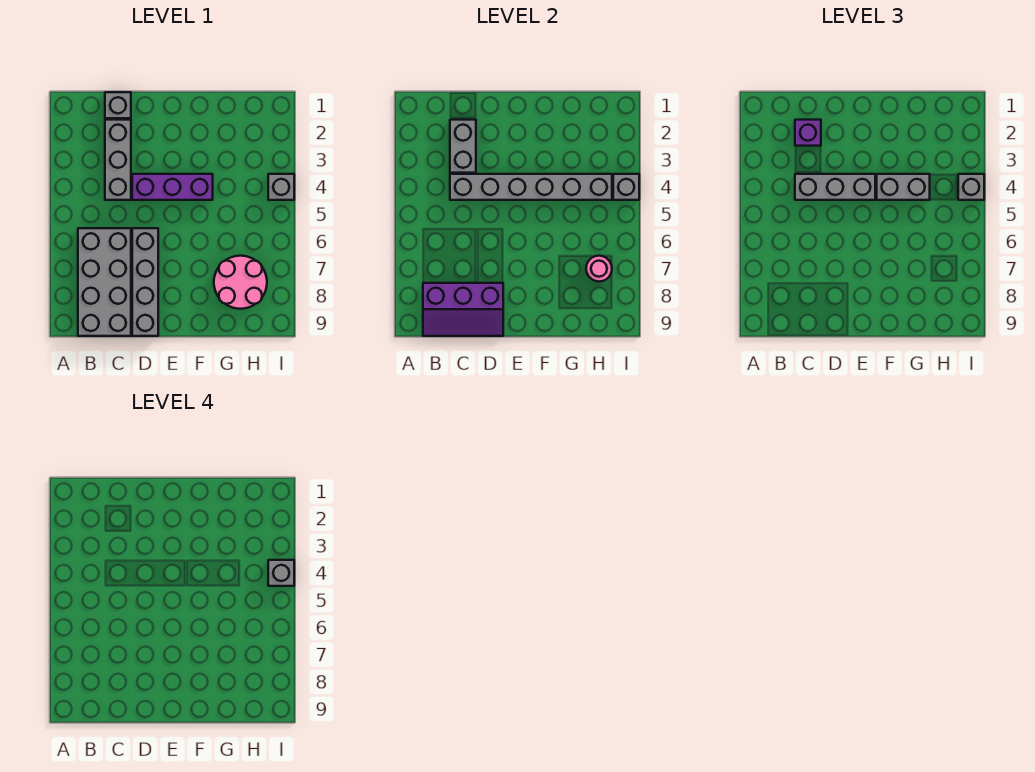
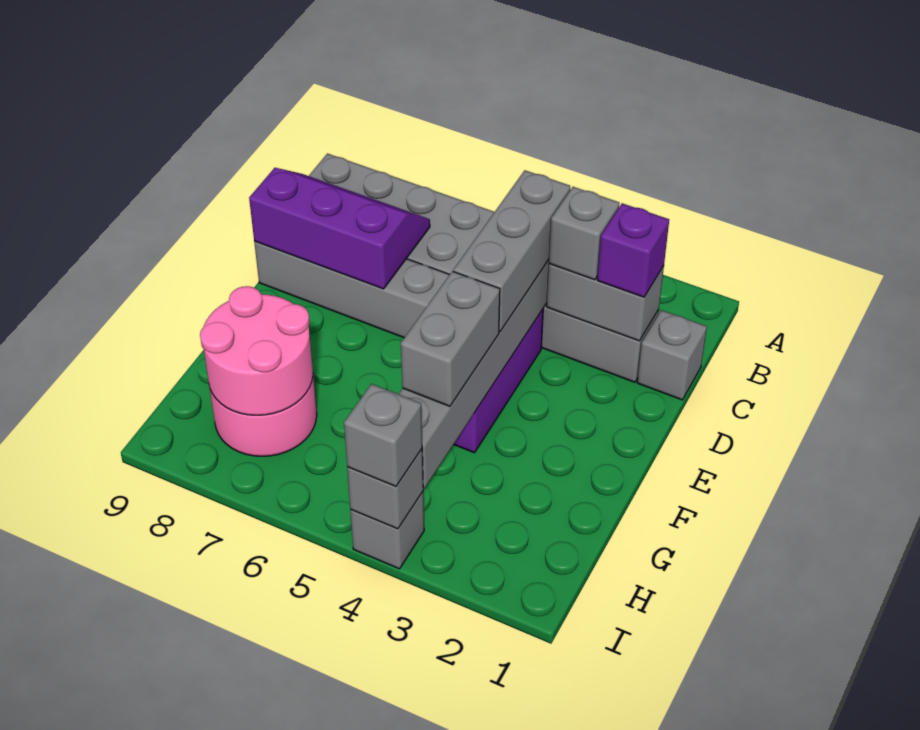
purple slope B8:D9 level 2 top 8 -> purple slope C7:D9 level 2 top D
pink round brick H7 level 2 -> pink round brick G7:H8 level 2
grey brick I4 level 4 -> grey brick C3 level 3

